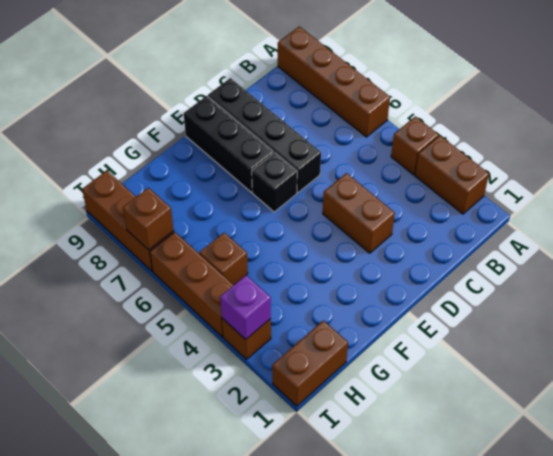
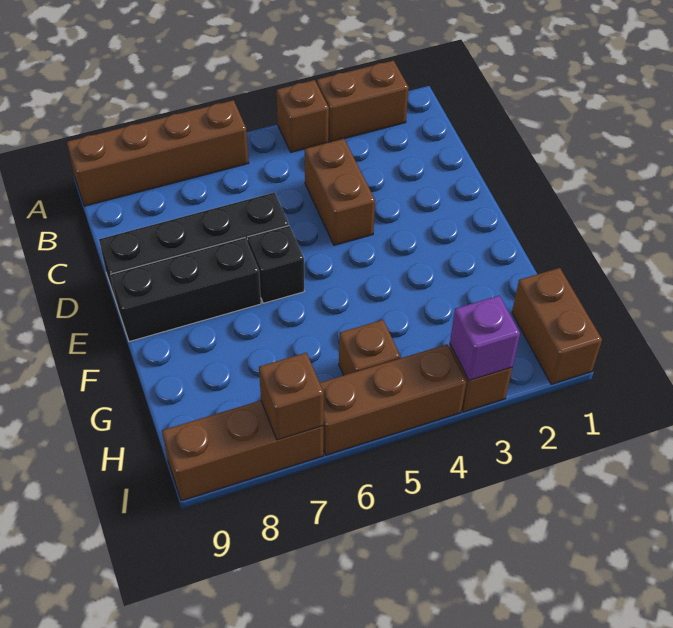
brown brick D3:D4 level 1 -> brown brick C4:D4 level 1

